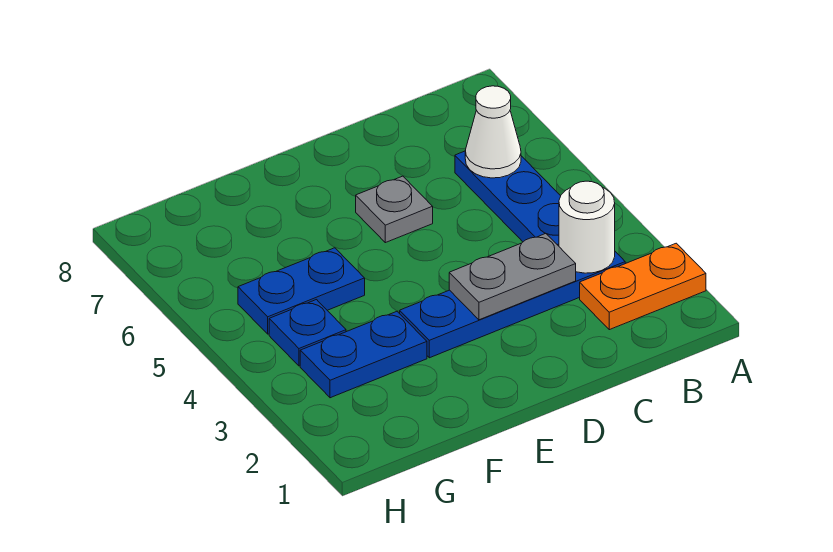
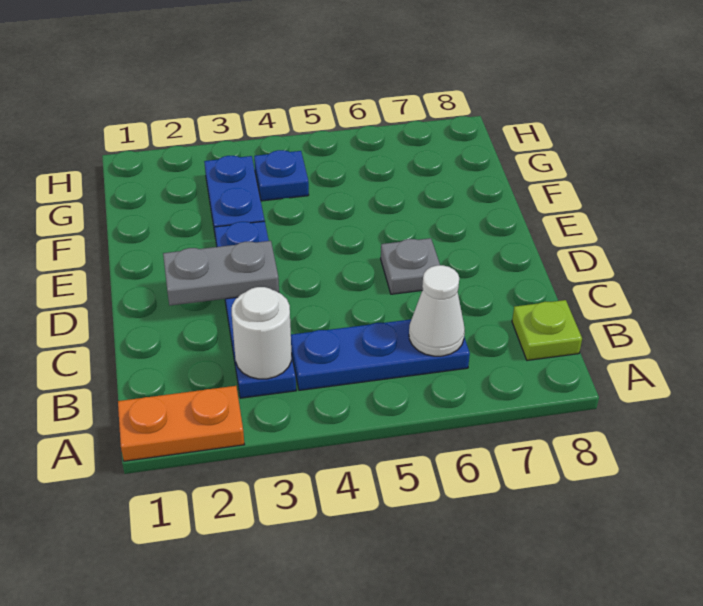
orange plate A2:B2 level 1 -> orange plate A1:A2 level 1
none -> lime plate B8 level 1
grey plate C3:D3 level 2 -> grey plate D2:D3 level 2
blue plate F5:G5 level 1 -> none

